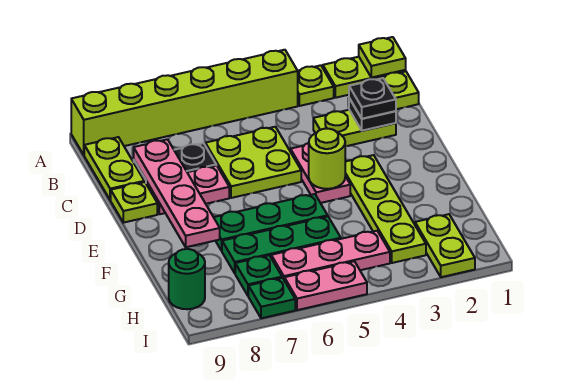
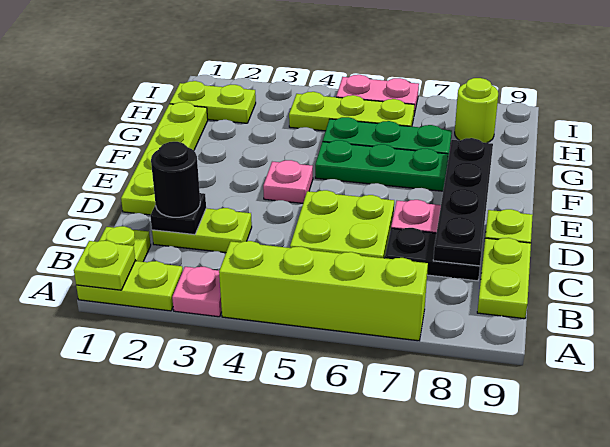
lime plate A3 level 1 -> pink plate A3 level 1
lime brick A4:A9 level 1 -> lime brick A4:A7 level 1
black plate C2 level 3 -> black round brick C2 level 3
pink plate C8:F8 level 2 -> black plate C8:F8 level 2
pink plate D4:E4 level 1 -> pink plate E4 level 1
lime plate E3:H3 level 1 -> lime plate D1:G1 level 1
lime round brick E4 level 2 -> lime round brick H8 level 1
lime plate H2:I2 level 1 -> lime plate H1:H2 level 1
pink plate H4:H6 level 1 -> lime plate H4:H6 level 1
green plate H7 level 1 -> none
green round brick H9 level 1 -> none
green plate I7 level 1 -> none

